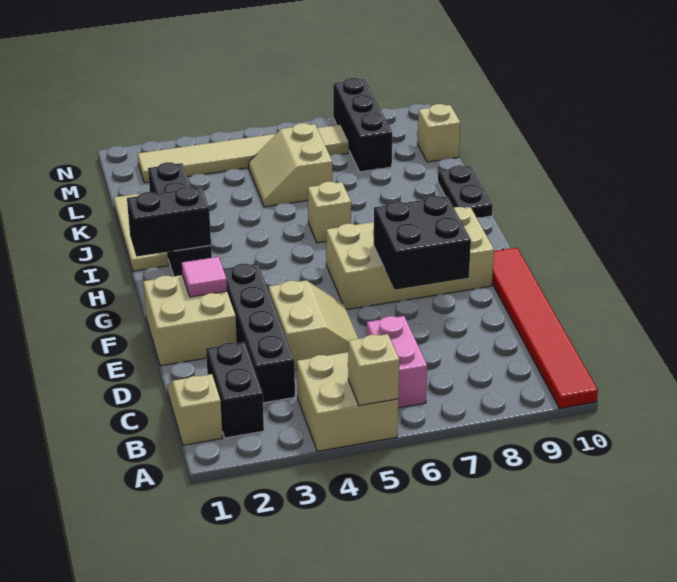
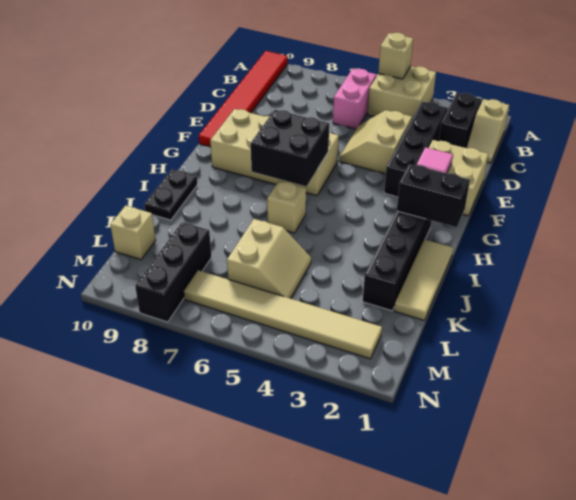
black brick E7:F8 level 2 -> black brick G6:H7 level 2

